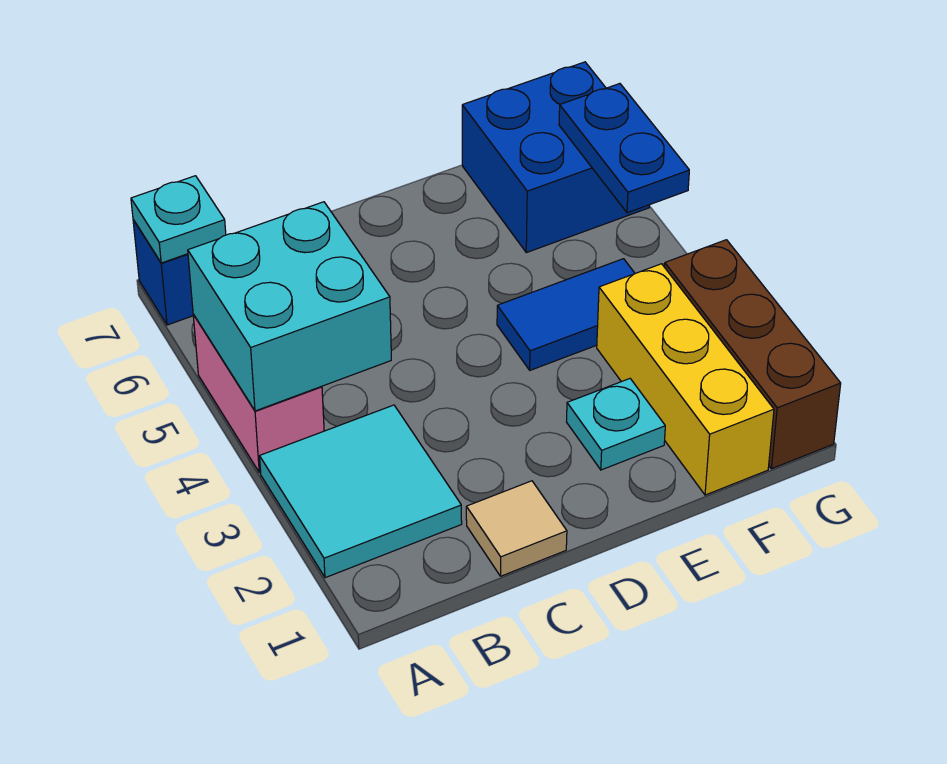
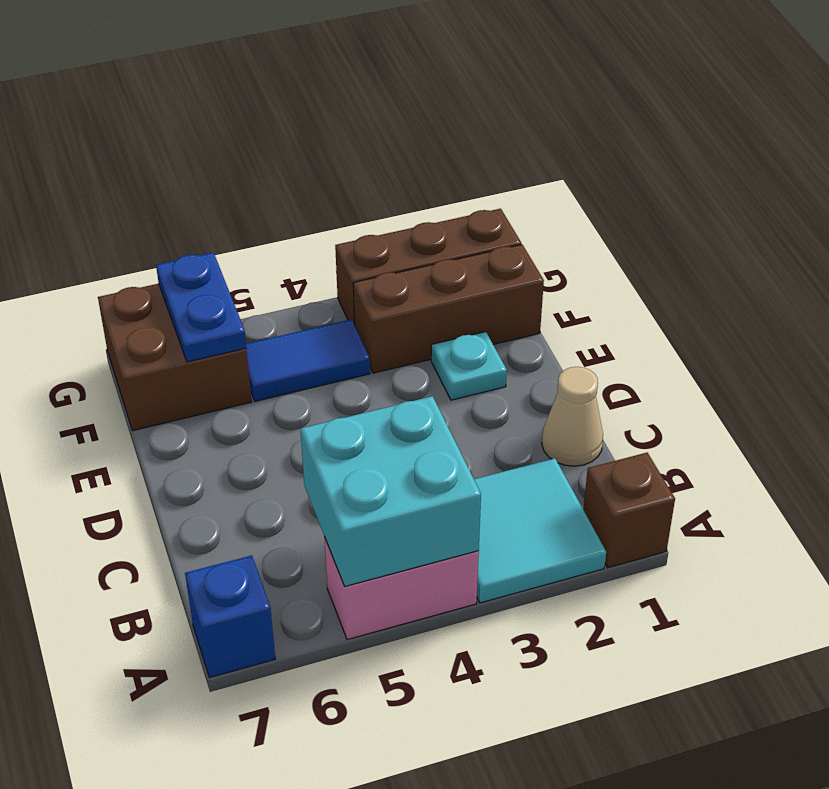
none -> brown brick A1 level 1
cyan plate A7 level 2 -> none
tan tile C1 level 1 -> tan cone C1 level 1
blue tile E4:F4 level 1 -> blue tile F4:F5 level 1
yellow brick F1:F3 level 1 -> brown brick F1:F3 level 1
blue brick F6:G7 level 1 -> brown brick F6:G7 level 1
blue plate G5:G6 level 2 -> blue plate F6:G6 level 2

